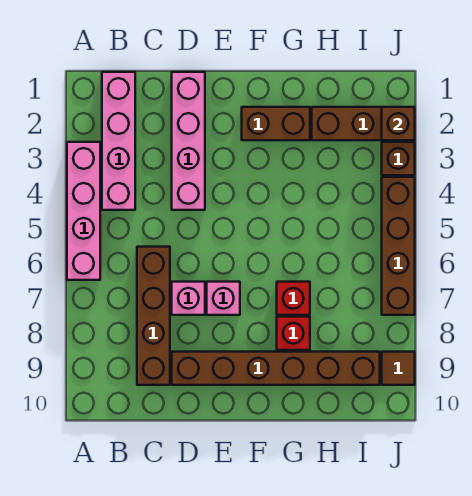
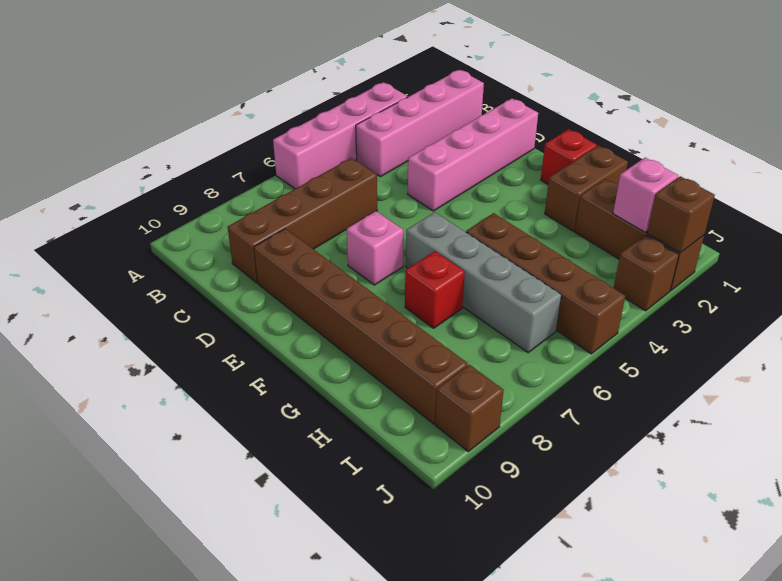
pink brick D7 level 1 -> pink brick I2 level 2
brown brick F2:G2 level 1 -> brown brick G1:G2 level 1
none -> grey brick F6:I6 level 1
red brick G8 level 1 -> red brick F1 level 1
brown brick J4:J7 level 1 -> brown brick G5:J5 level 1
brown tile J9 level 1 -> brown brick J9 level 1

